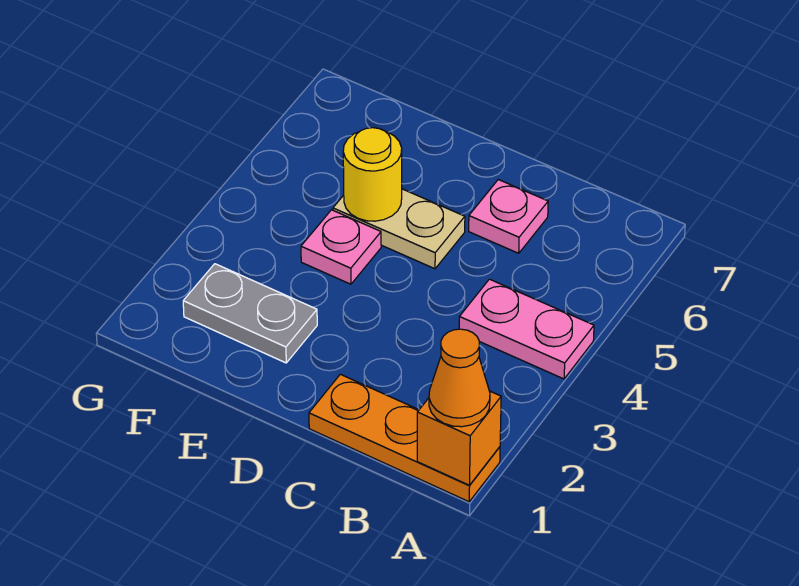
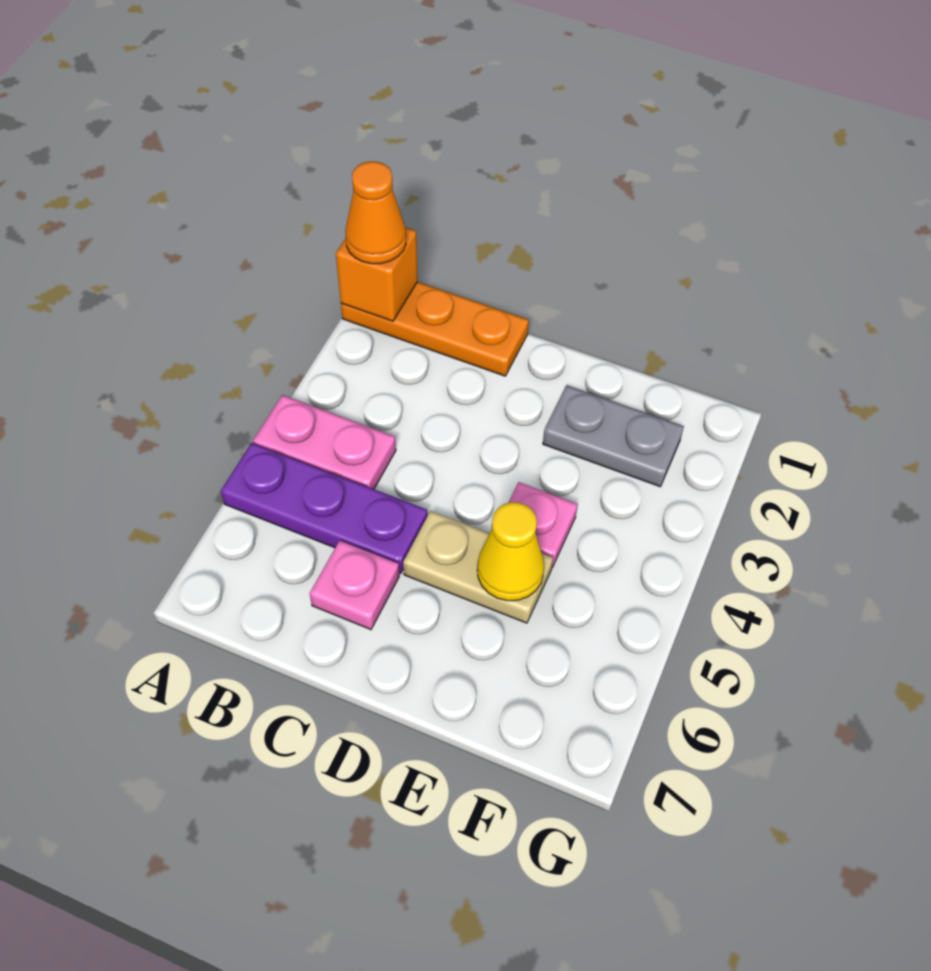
none -> purple plate A5:C5 level 1
yellow round brick E5 level 2 -> yellow cone E5 level 2

